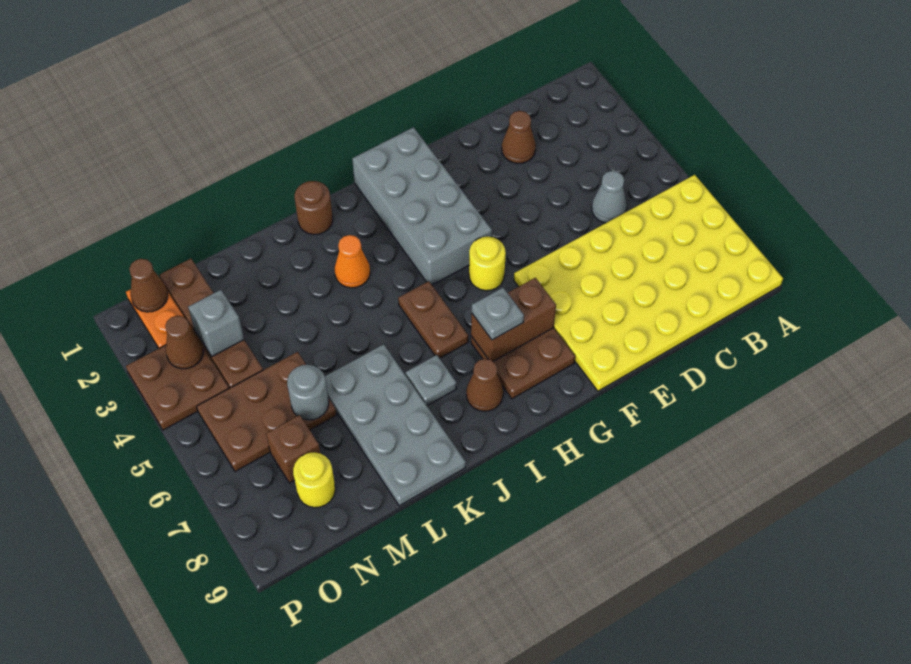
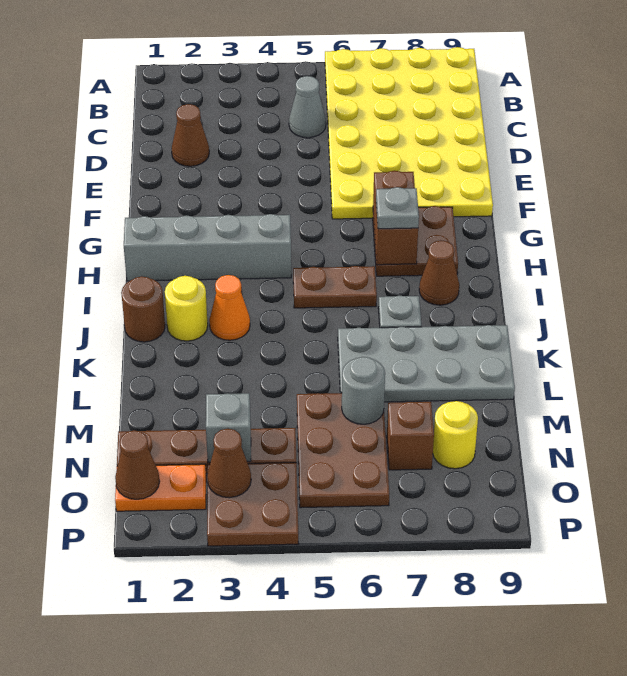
grey brick G1:H4 level 1 -> grey brick H1:H4 level 1
yellow round brick G5 level 1 -> yellow round brick J2 level 1

